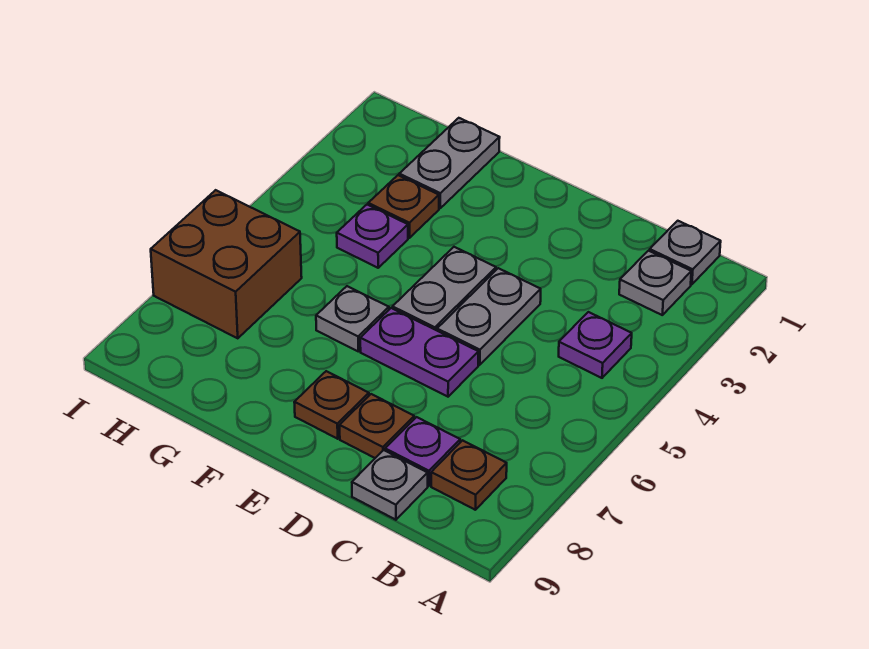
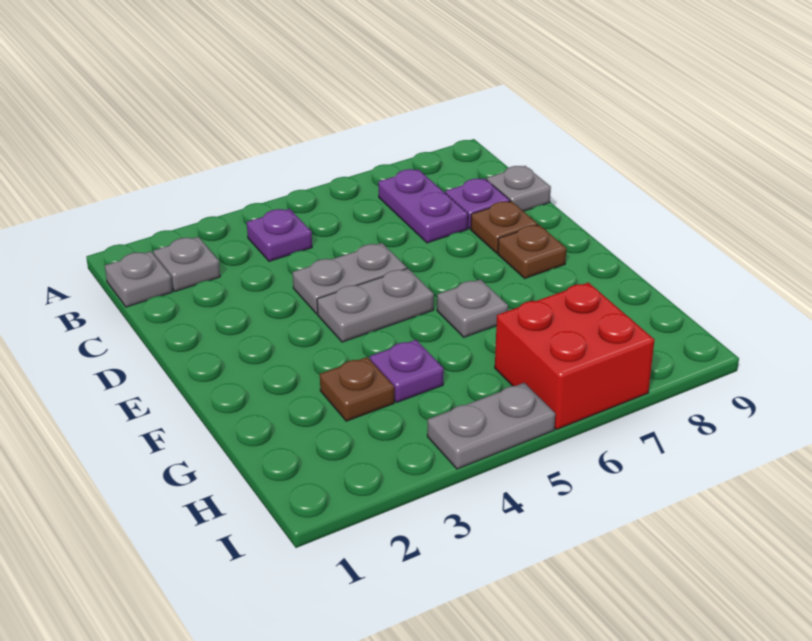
brown plate B8 level 1 -> none
purple plate D6:E6 level 1 -> purple plate B7:C7 level 1
grey plate G1:G2 level 1 -> grey plate I4:I5 level 1
brown brick H6:I7 level 1 -> red brick H6:I7 level 1

